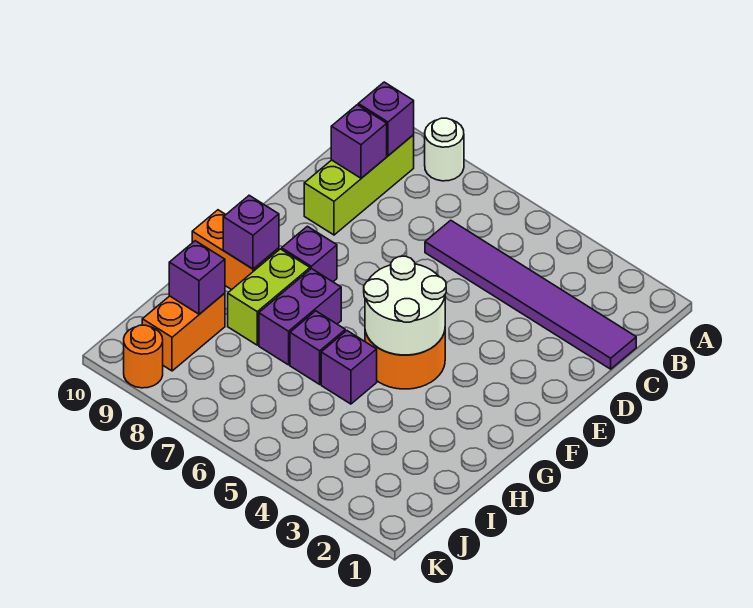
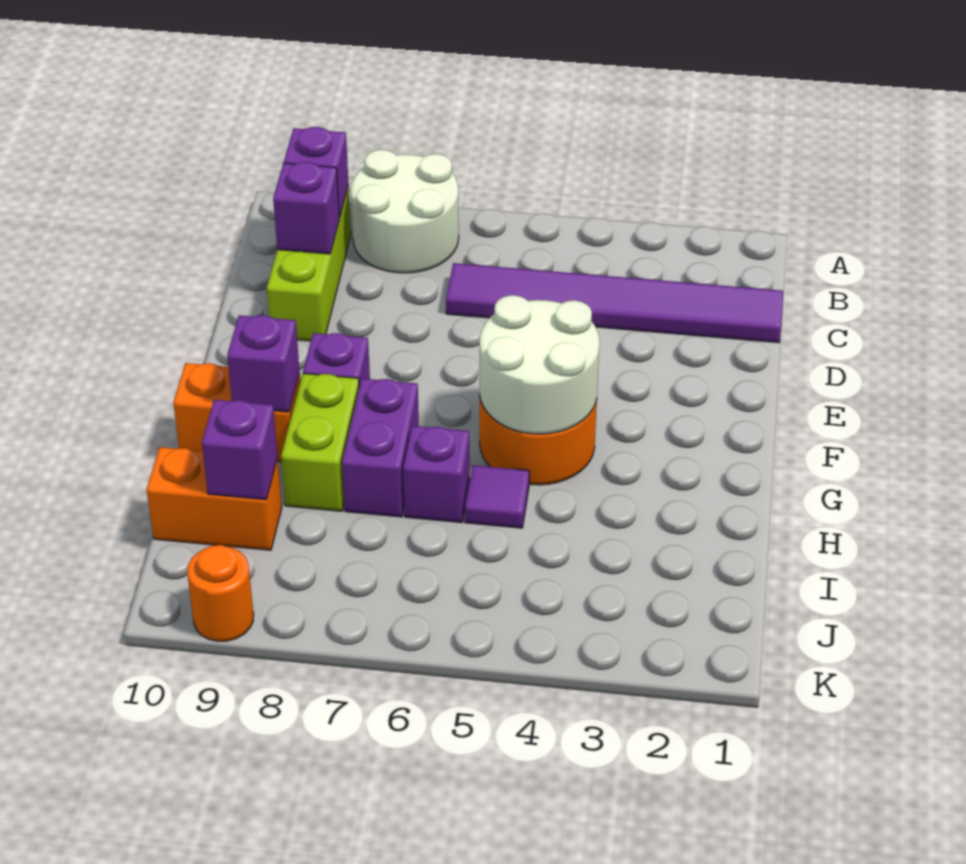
white round brick A8 level 1 -> white round brick A7:B8 level 1
purple brick H5 level 1 -> purple tile H5 level 1
orange brick I9:J9 level 1 -> orange brick I9:I10 level 1

